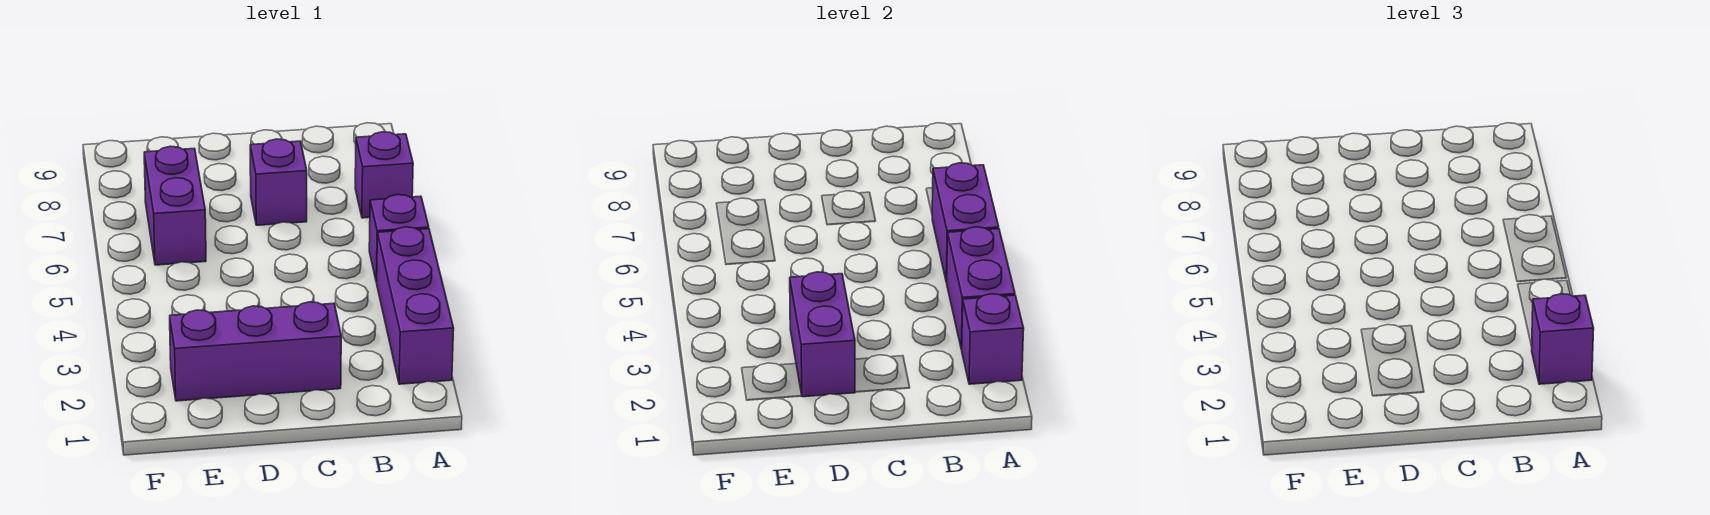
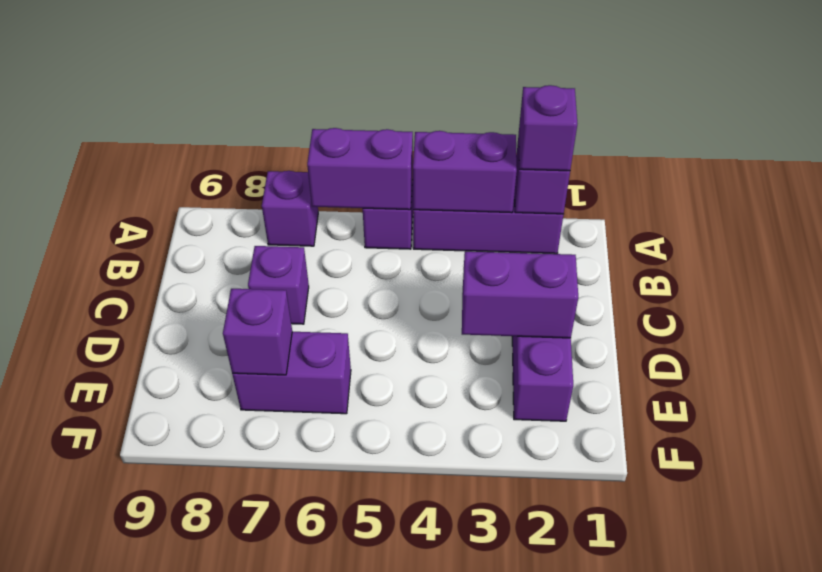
none -> purple brick E7 level 2

